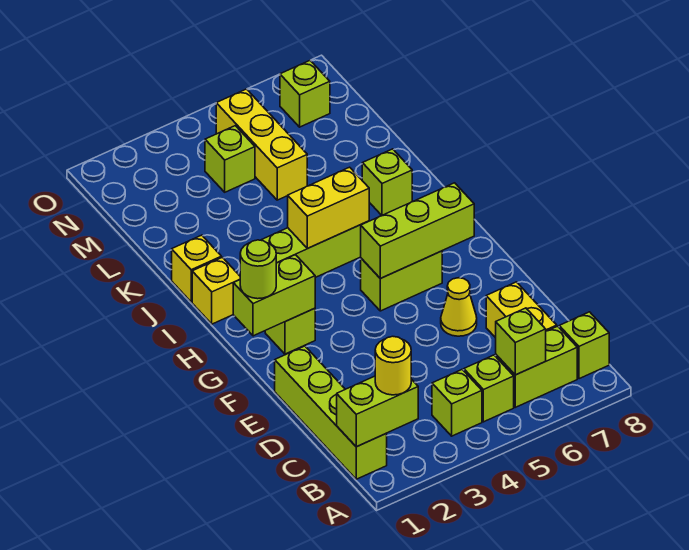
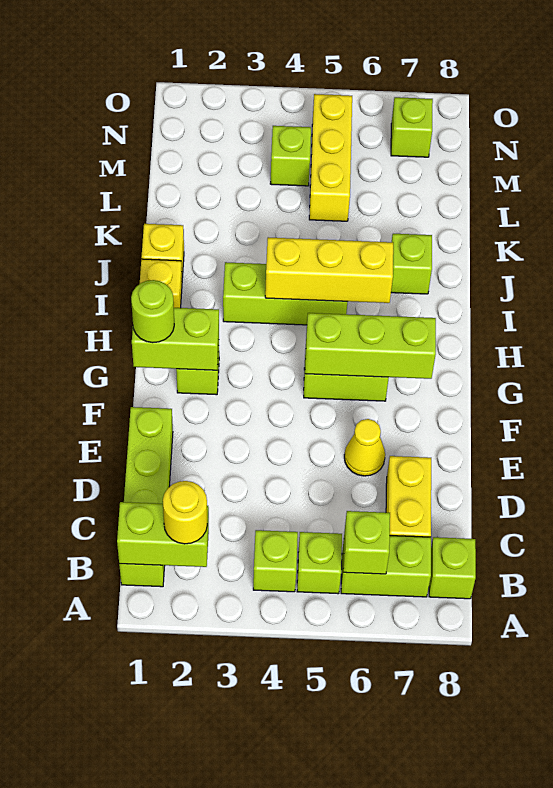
yellow brick I4:I5 level 2 -> yellow brick I4:I6 level 2

